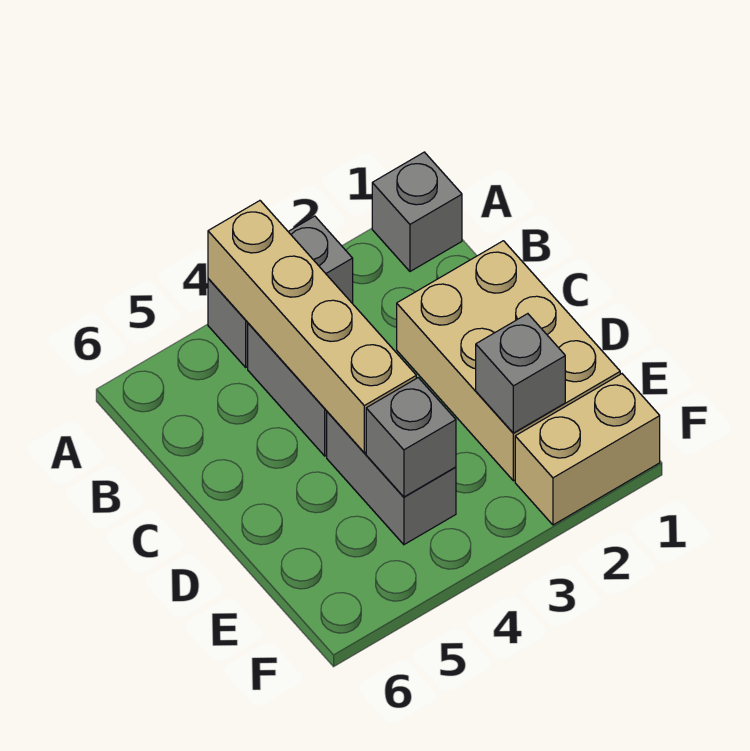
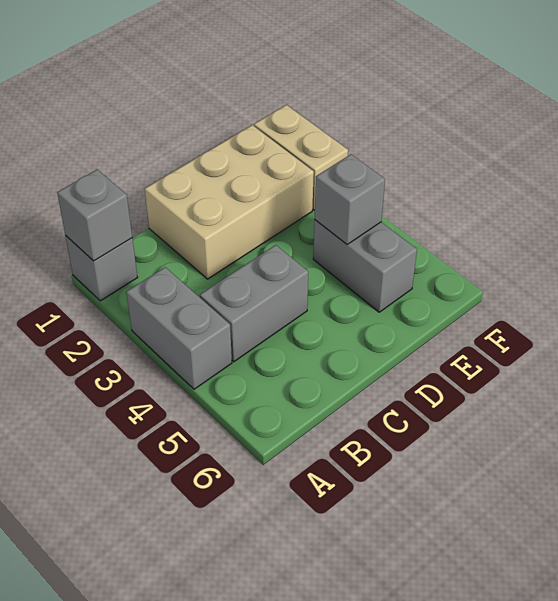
tan brick A4:D4 level 2 -> none
grey brick D4:E4 level 1 -> grey brick E4:E5 level 1
grey brick E2 level 2 -> grey brick A1 level 2

